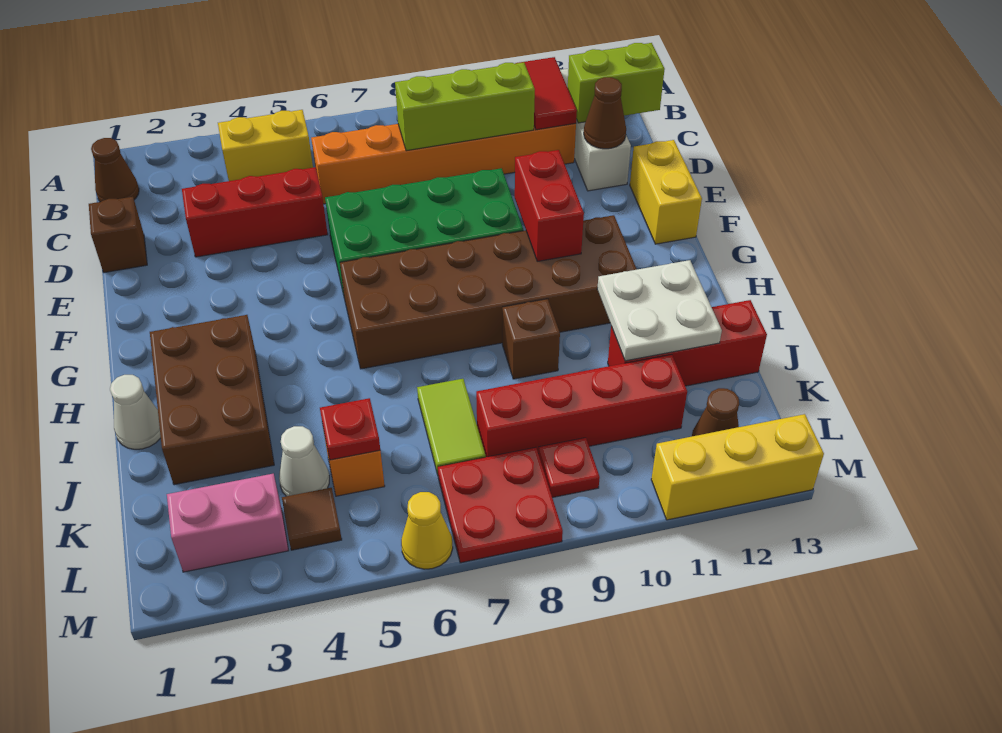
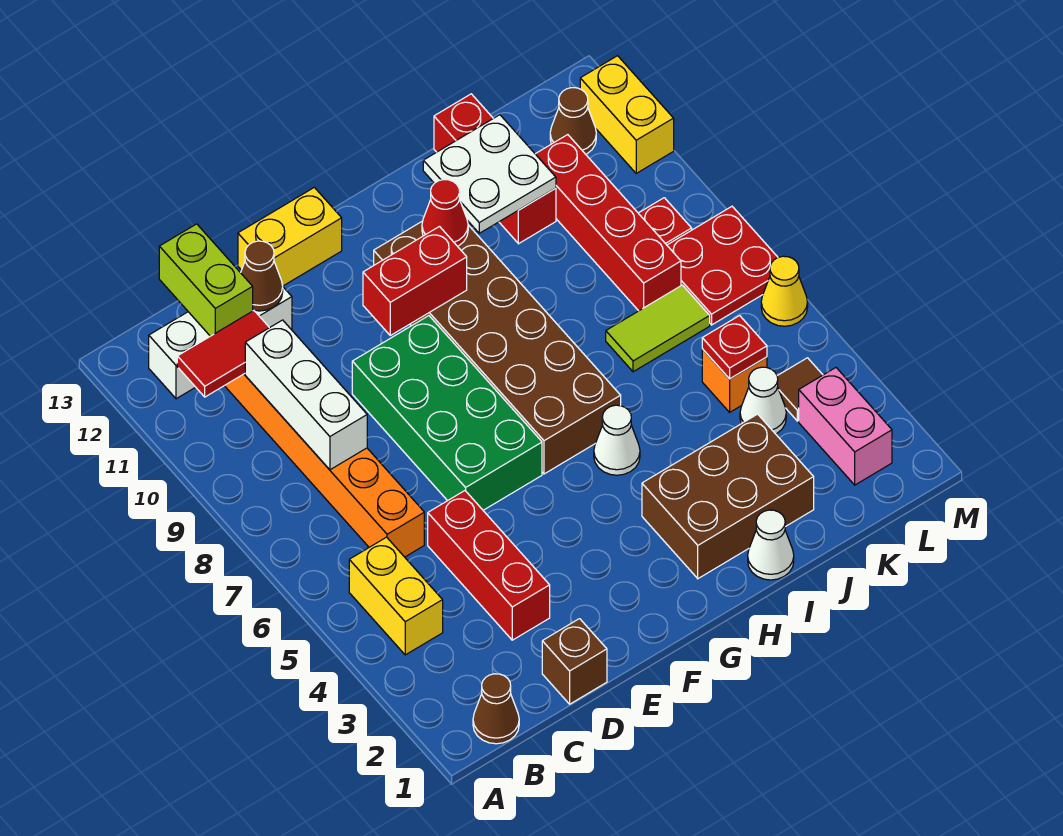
lime brick C8:C10 level 2 -> white brick C8:C10 level 2
none -> white cone H5 level 1
none -> red cone H11 level 2
brown brick I9 level 1 -> none
yellow brick M11:M13 level 1 -> yellow brick M11:M12 level 1

